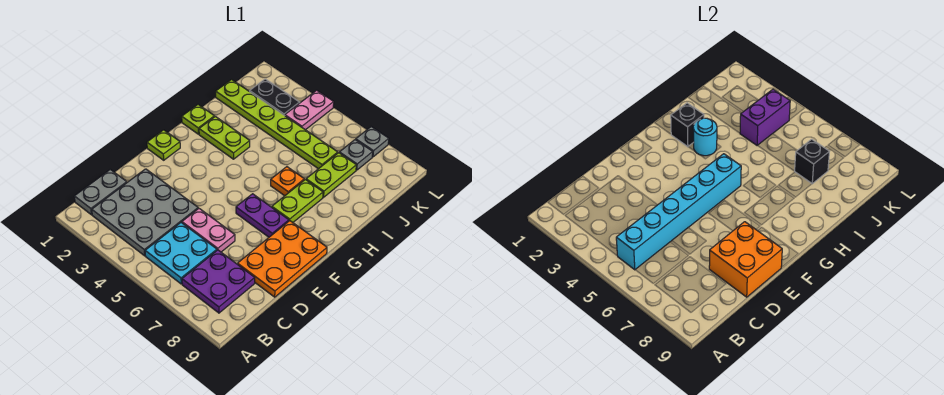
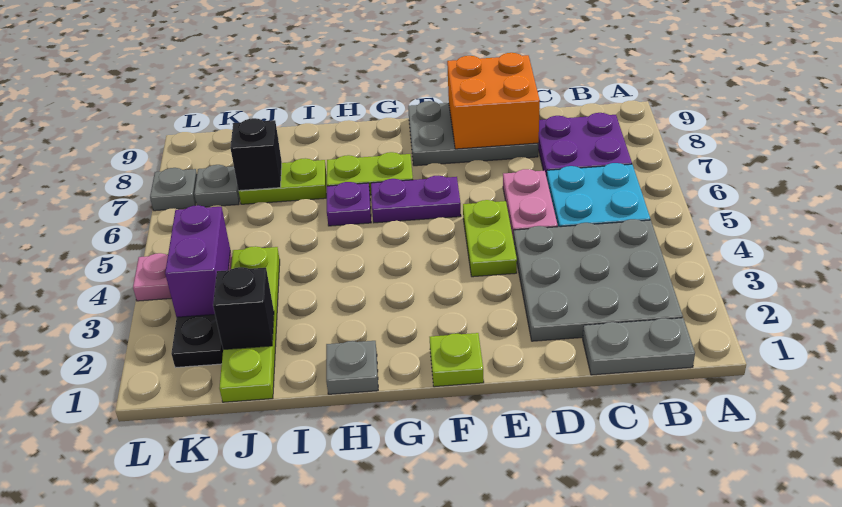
cyan brick B5:G5 level 2 -> none
orange plate D8:F9 level 1 -> grey plate D8:F9 level 1
purple plate F6:F7 level 1 -> purple plate F6:G6 level 1
lime plate H1 level 1 -> grey plate H1 level 1
lime plate H2:H3 level 1 -> lime plate E4:E5 level 1
black brick H2 level 2 -> black brick J2 level 2
cyan round brick H3 level 2 -> none
orange plate H6 level 1 -> purple plate H6 level 1
lime plate J1:J6 level 1 -> lime plate J1:J4 level 1
purple brick J4:K4 level 2 -> purple brick K3:K4 level 2

